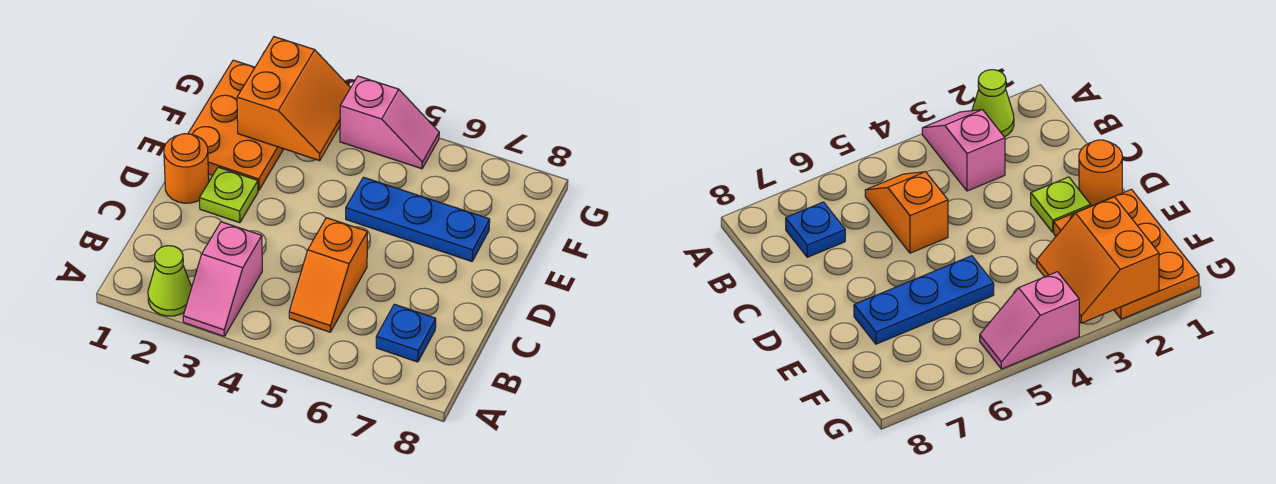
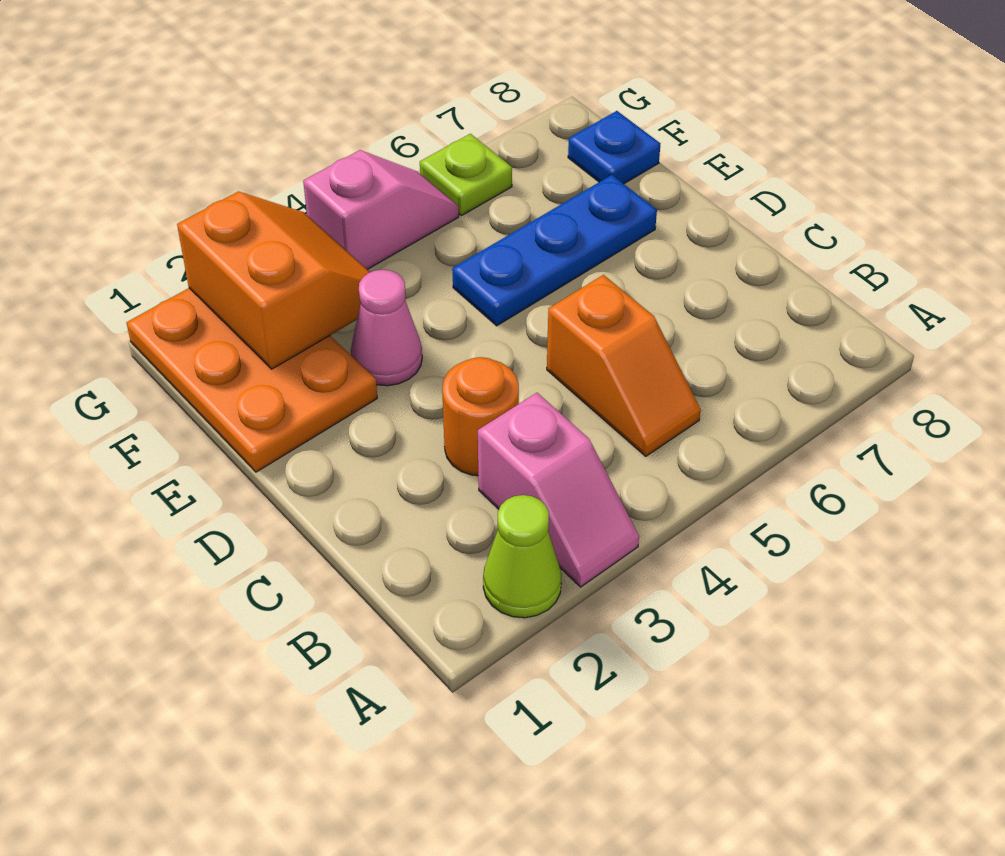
blue plate B7 level 1 -> blue plate F8 level 1
orange round brick D1 level 1 -> orange round brick C3 level 1
lime plate D2 level 1 -> lime plate G6 level 1
none -> pink cone E3 level 1

